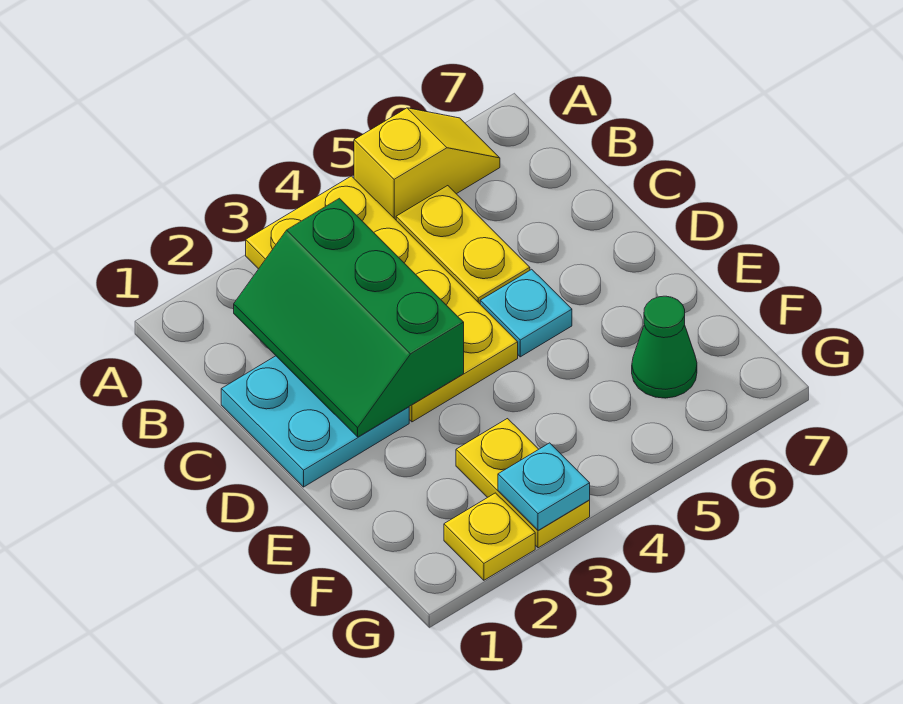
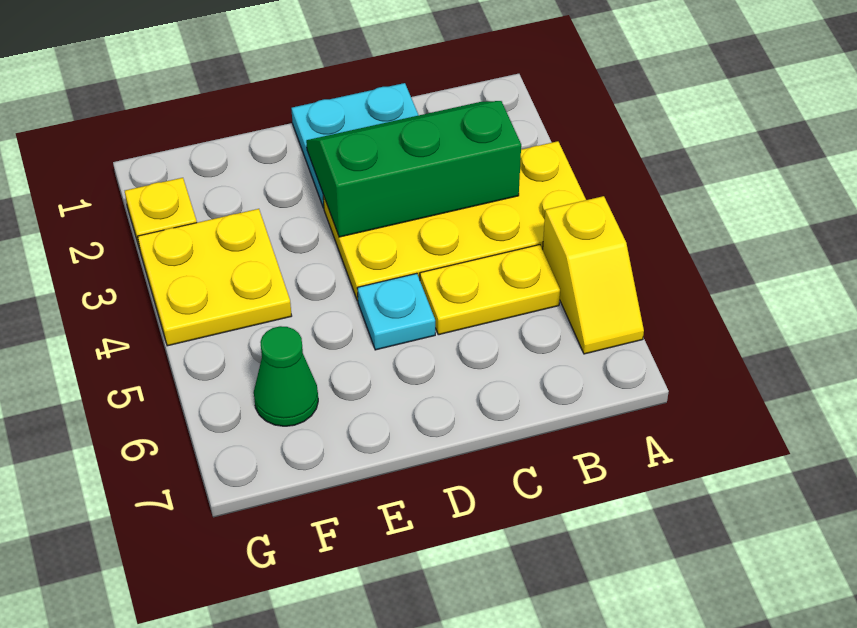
yellow plate F3:G3 level 1 -> yellow plate F3:G4 level 1
cyan plate G3 level 2 -> none

